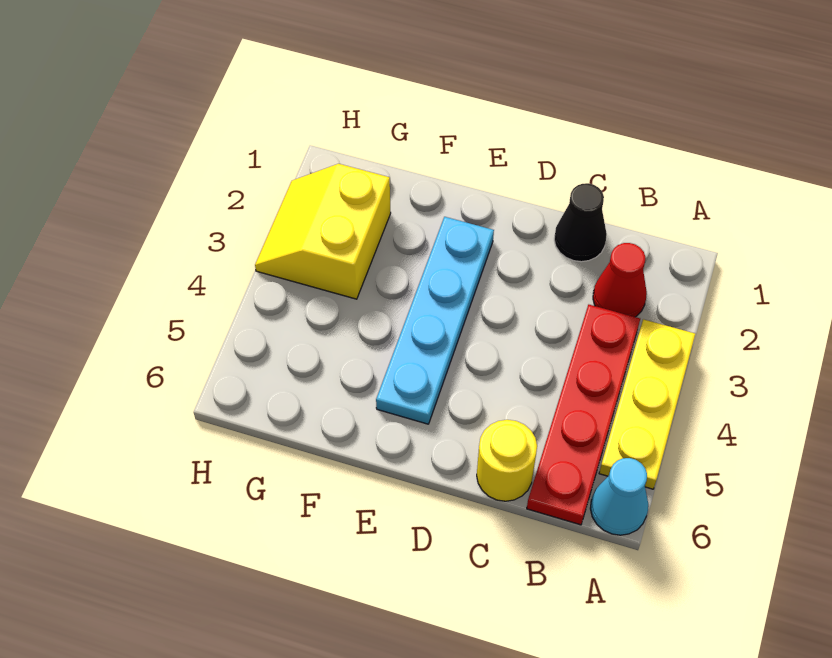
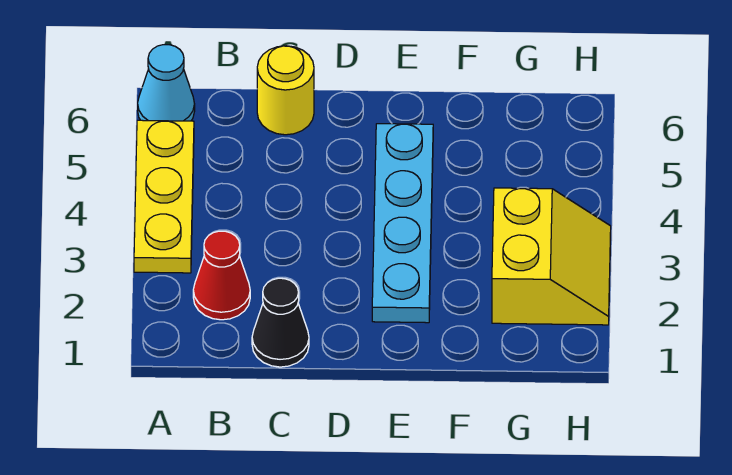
red plate B3:B6 level 1 -> none

